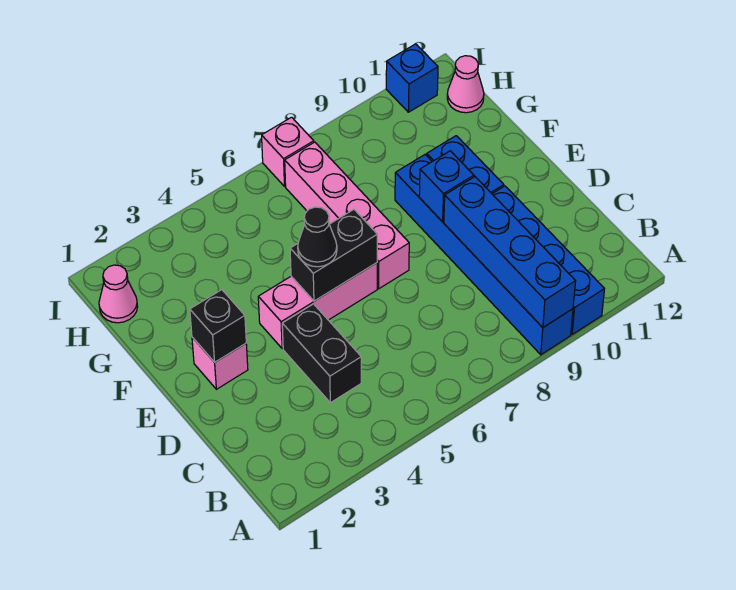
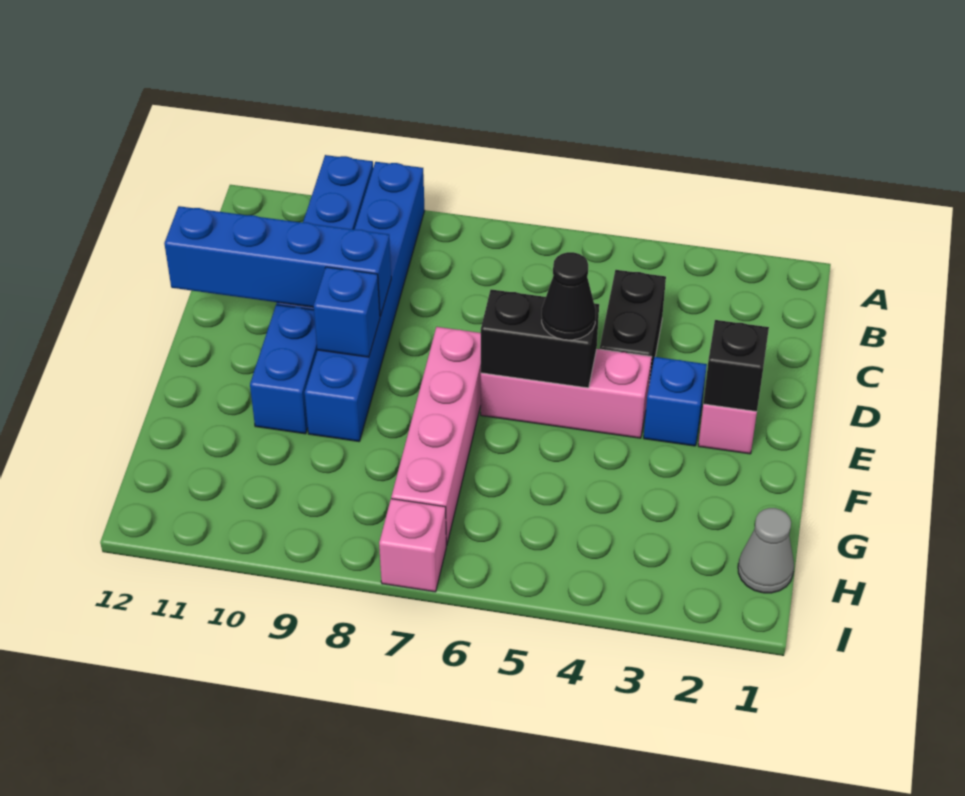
blue brick A9:D9 level 2 -> blue brick D9:D12 level 2
pink cone H1 level 1 -> grey cone H1 level 1
pink cone H12 level 1 -> none
blue brick I11 level 1 -> blue brick E3 level 1

